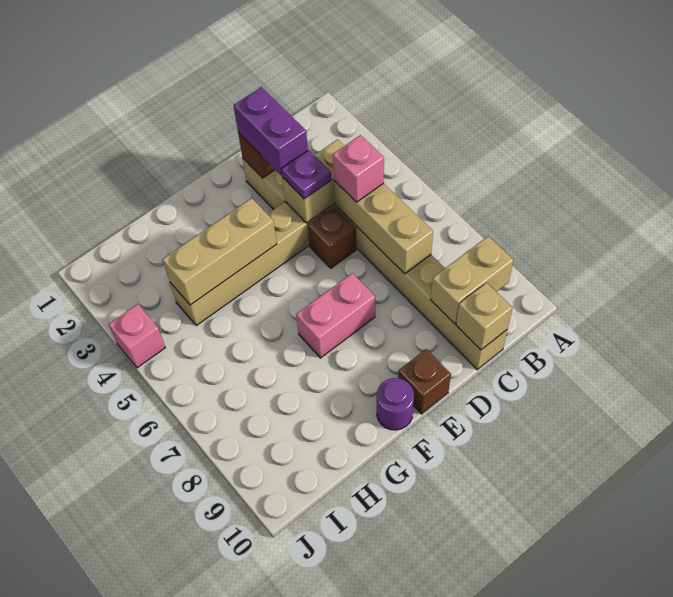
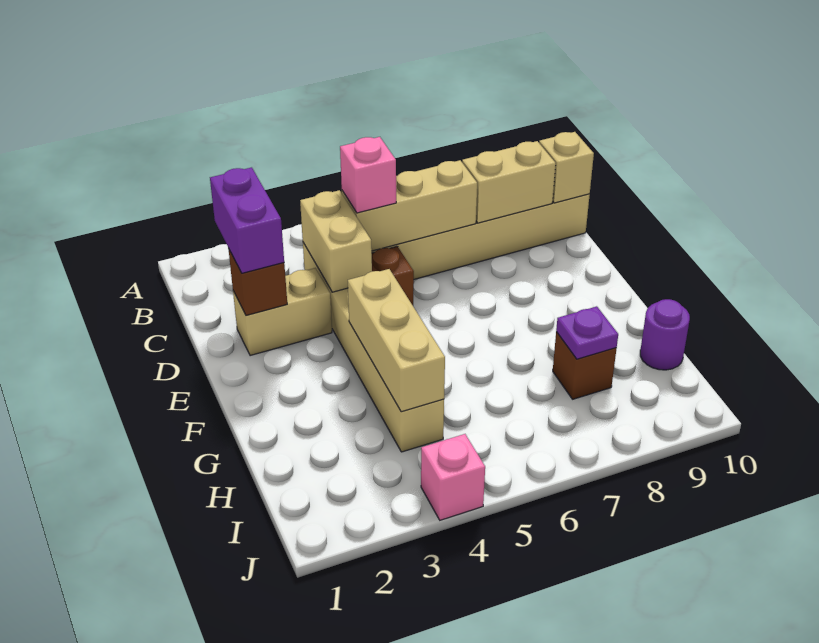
tan brick B9:C9 level 2 -> tan brick C8:C9 level 2
purple brick D2:D3 level 3 -> purple brick C2:D2 level 3
purple plate D4 level 3 -> purple plate H8 level 2
pink brick E7:F7 level 1 -> none
brown brick E10 level 1 -> brown brick H8 level 1
purple round brick F10 level 1 -> purple round brick H10 level 1

